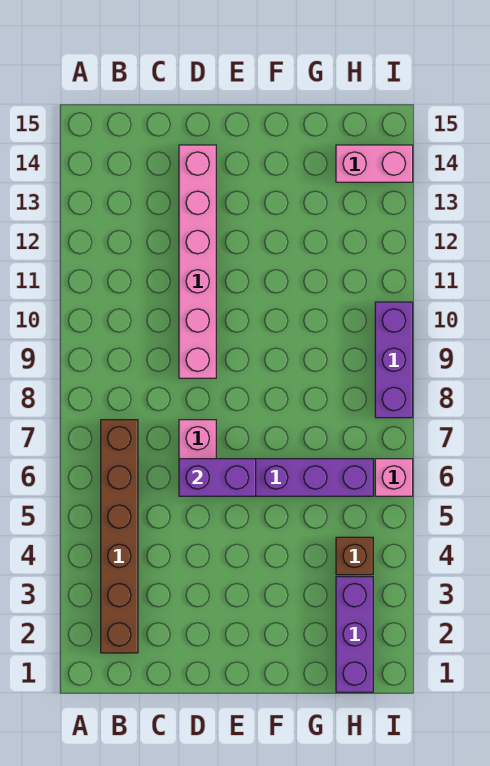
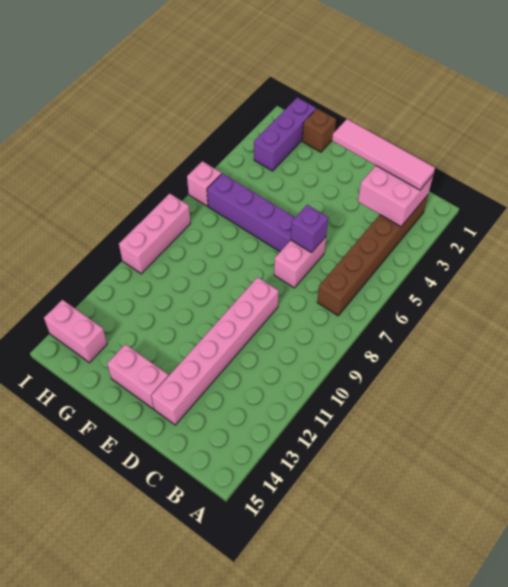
none -> pink brick B2:C3 level 2
none -> pink tile B2:E2 level 3
purple brick D6:E6 level 2 -> purple brick D6 level 2
none -> pink brick E14:F14 level 1
brown brick H4 level 1 -> brown brick G1 level 1
purple brick I8:I10 level 1 -> pink brick I8:I10 level 1

